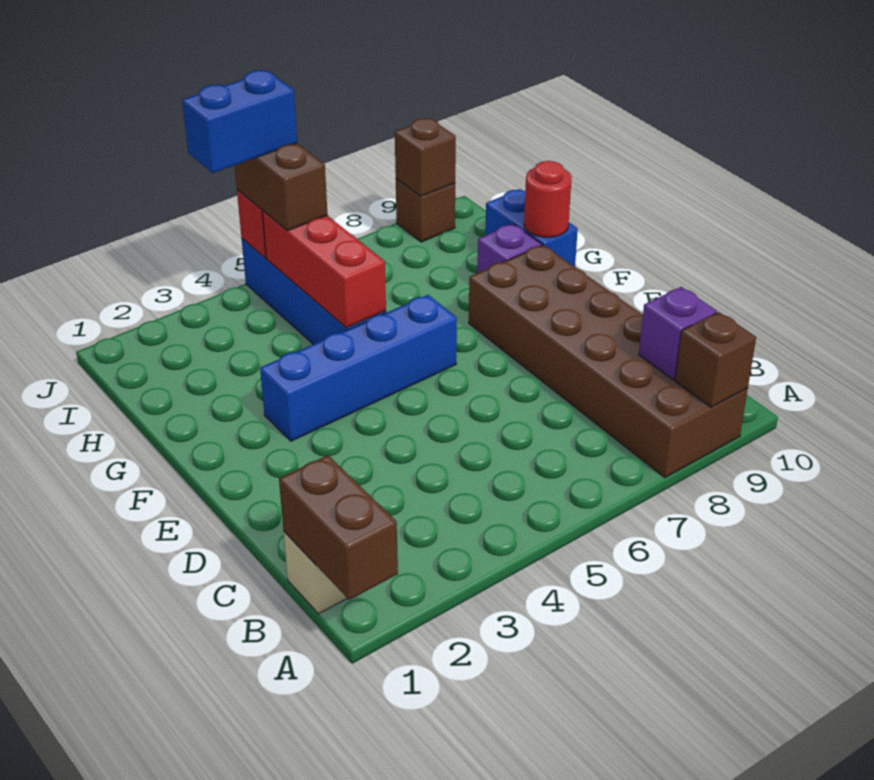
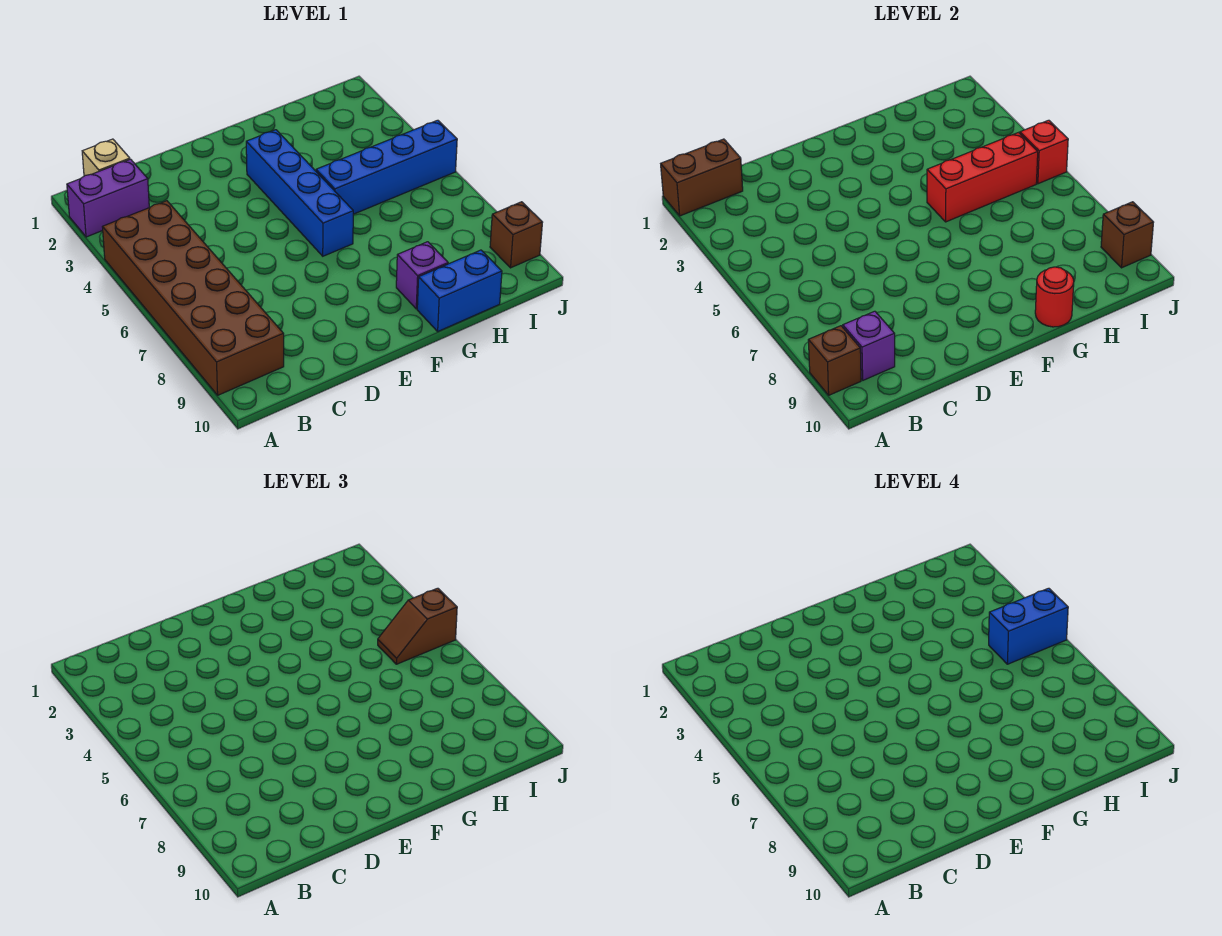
none -> purple brick A2:B2 level 1
brown brick A8:F9 level 1 -> brown brick A4:B9 level 1
brown brick I5:J5 level 3 -> brown slope I5:J5 level 3 top J
blue brick J4:J5 level 4 -> blue brick I5:J5 level 4

